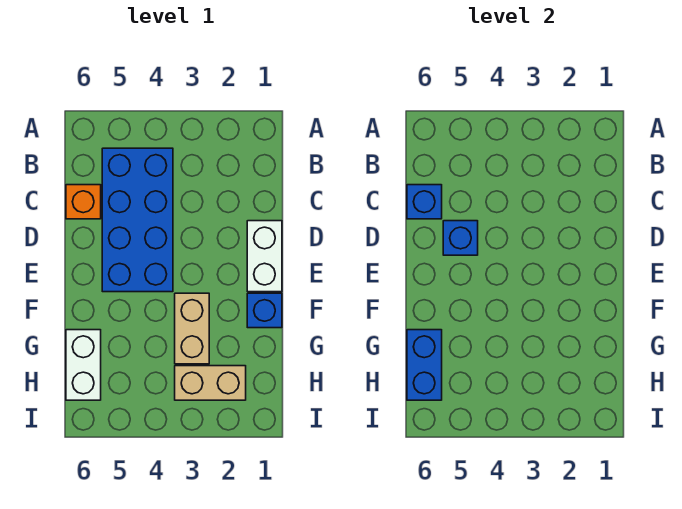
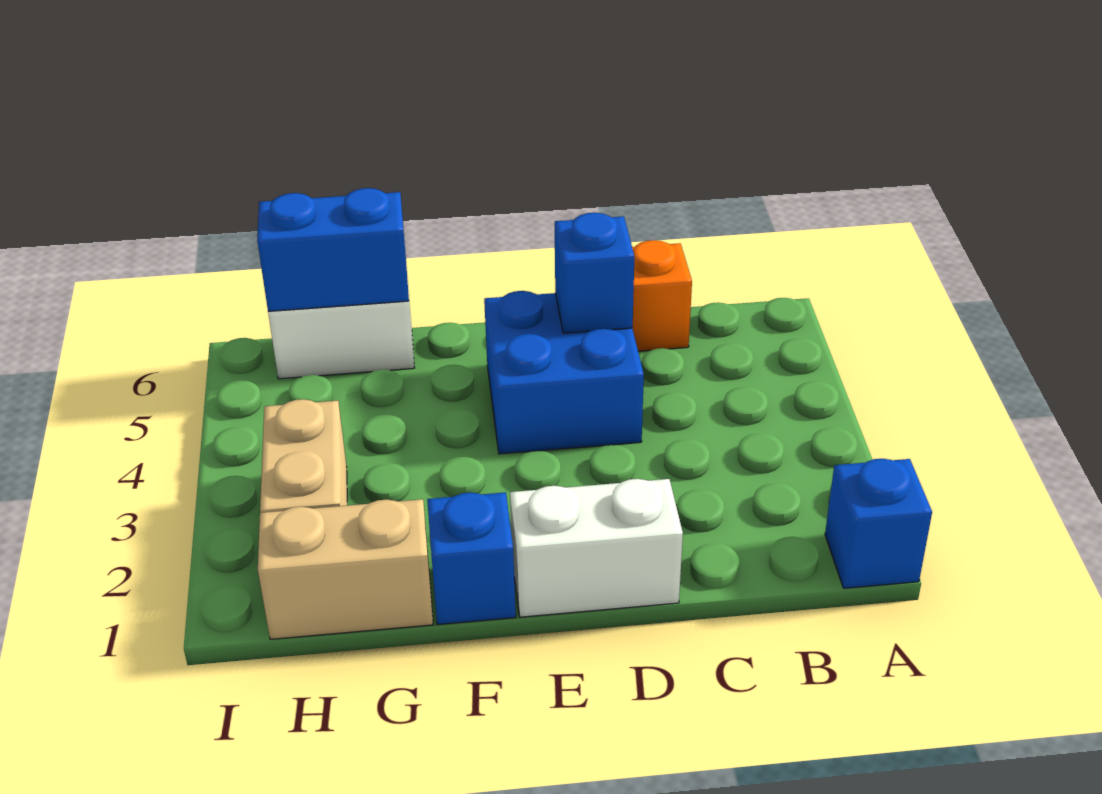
blue brick B4:E5 level 1 -> blue brick D4:E5 level 1
blue brick C6 level 2 -> blue brick A1 level 1
tan brick F3:G3 level 1 -> tan brick G1:H1 level 1

